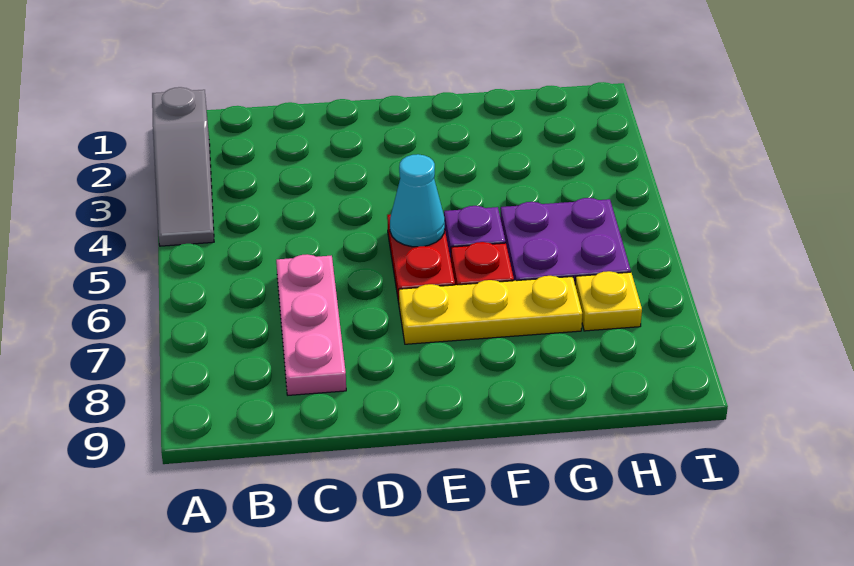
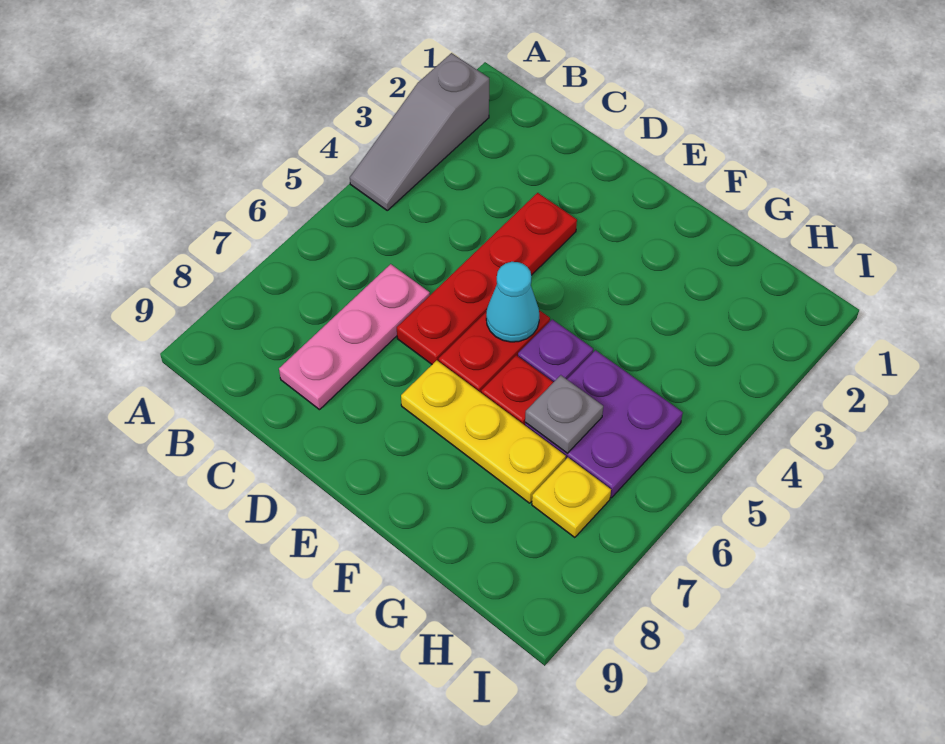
none -> red plate D3:D6 level 1
none -> grey plate G6 level 2

